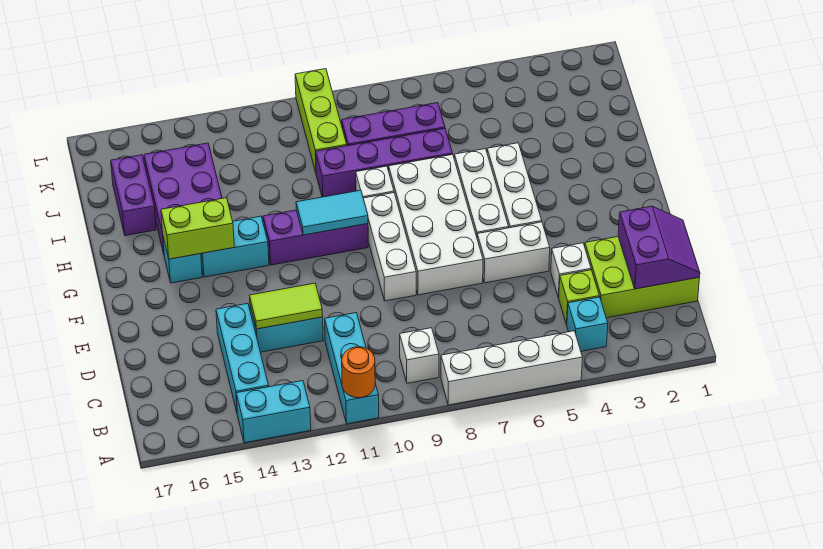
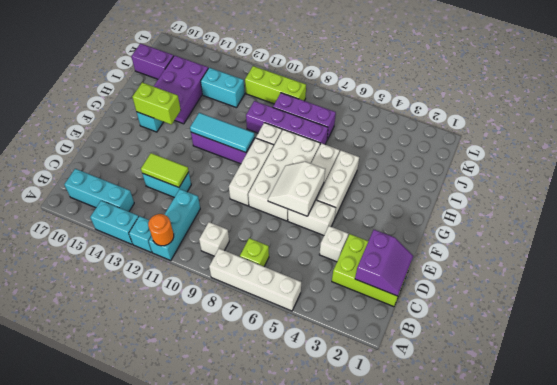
cyan brick B4 level 1 -> cyan brick A12 level 1
cyan brick B14:D14 level 1 -> cyan brick B14:B16 level 1
lime brick C4 level 1 -> lime brick B7 level 1
none -> white slope E6:F7 level 2 top 6
cyan tile G10:G11 level 2 -> cyan tile G10:G12 level 2
cyan brick G13:G14 level 1 -> cyan brick J12:J13 level 1
purple brick I16:J16 level 1 -> purple brick J16:J17 level 1
lime brick J10:L10 level 1 -> lime brick K9:K11 level 1

